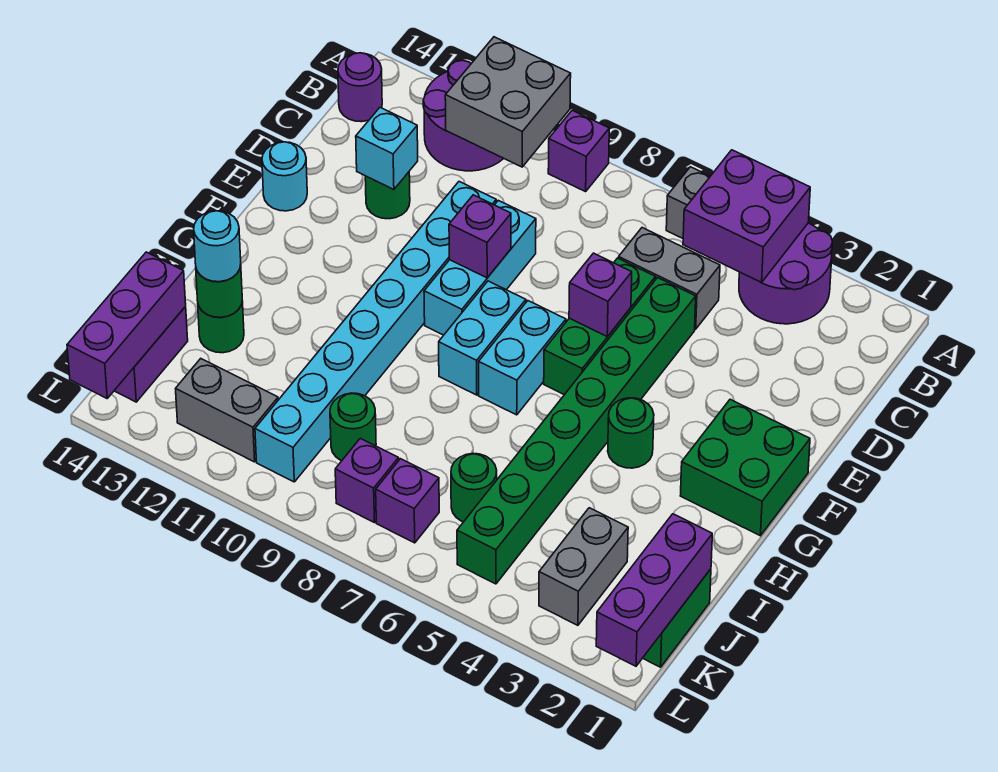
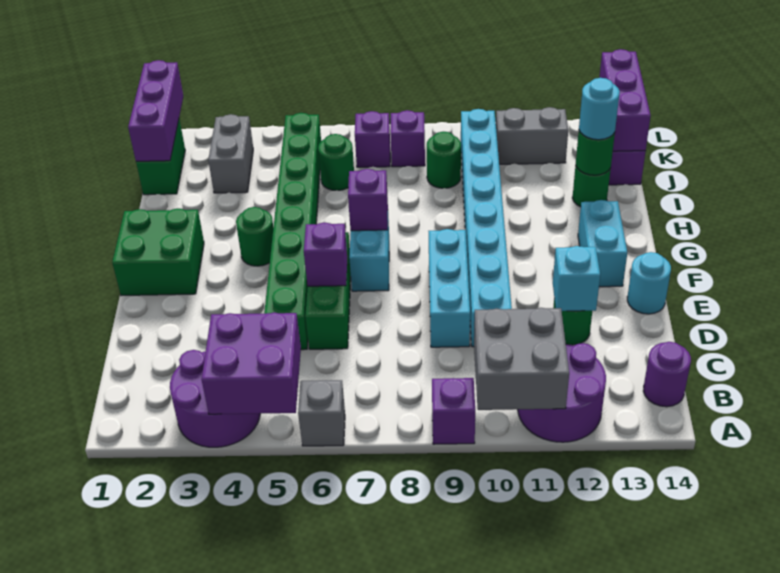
grey brick C5:C6 level 1 -> none
purple brick E9 level 2 -> purple brick G7 level 2
cyan brick F8:G8 level 1 -> cyan brick F13:G13 level 1

